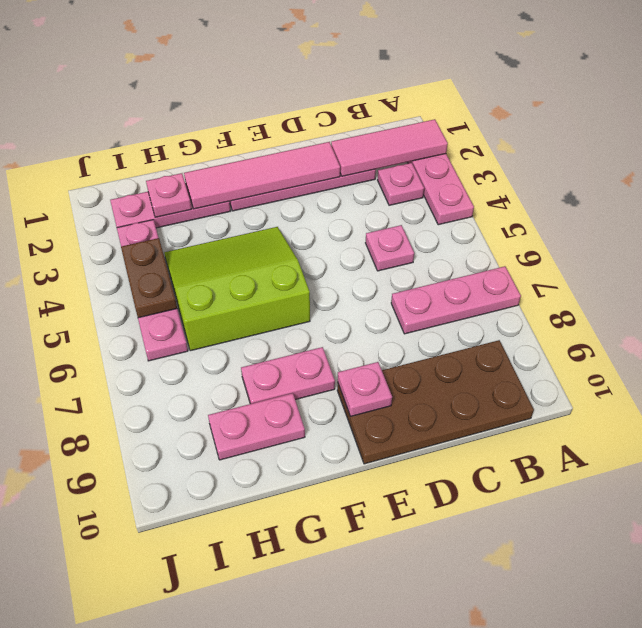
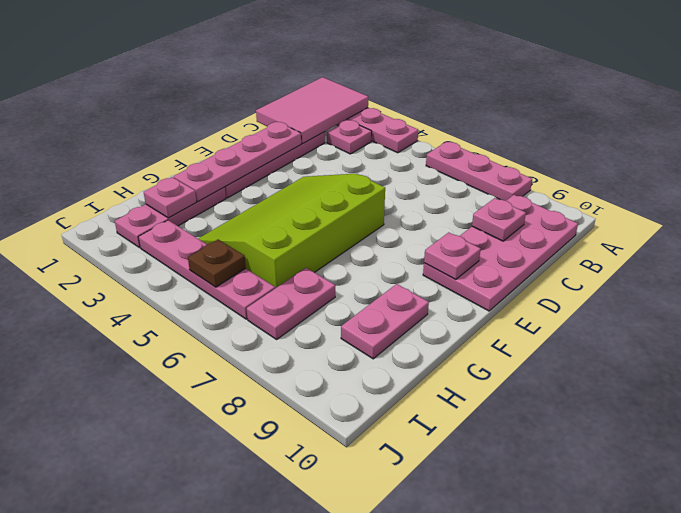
pink tile A2:C2 level 2 -> pink tile A1:C2 level 2
pink plate A7:C7 level 1 -> pink plate A6:A8 level 1
brown plate B9:E10 level 1 -> pink plate B9:E10 level 1
pink plate C5 level 1 -> pink plate C9 level 2
pink tile D2:G2 level 2 -> pink plate D2:G2 level 2
lime slope F4:H6 level 1 top 6 -> lime slope E4:H6 level 1 top 6
pink plate F8:G8 level 1 -> pink plate H7:I7 level 1
brown plate I4:I5 level 2 -> brown plate I5 level 2

